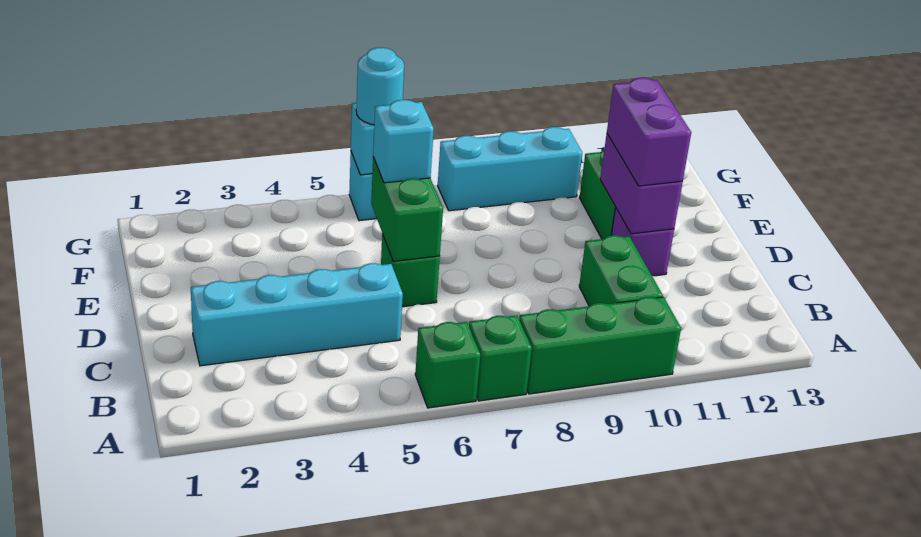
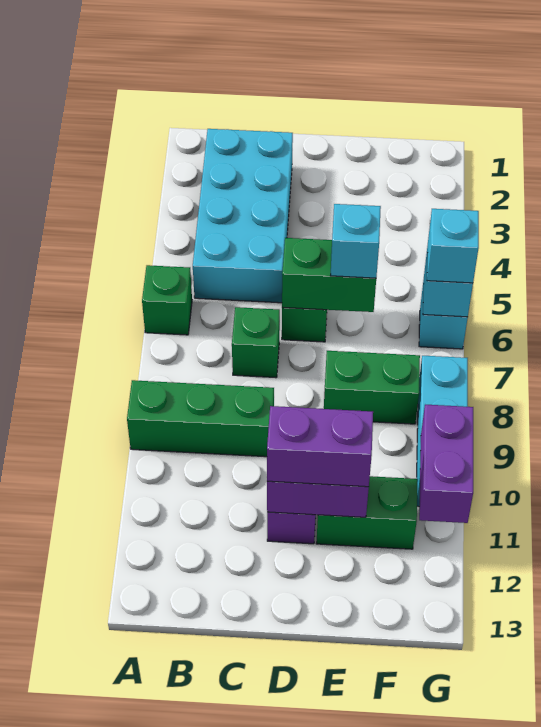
green brick A7 level 1 -> green brick C7 level 1
green brick A8:A10 level 1 -> green brick A9:C9 level 1
green brick B10:C10 level 1 -> green brick E8:F8 level 1
cyan brick C2:C5 level 1 -> cyan brick B2:C5 level 1
cyan round brick G6 level 3 -> cyan brick G6 level 3
none -> purple brick G10:G11 level 2

